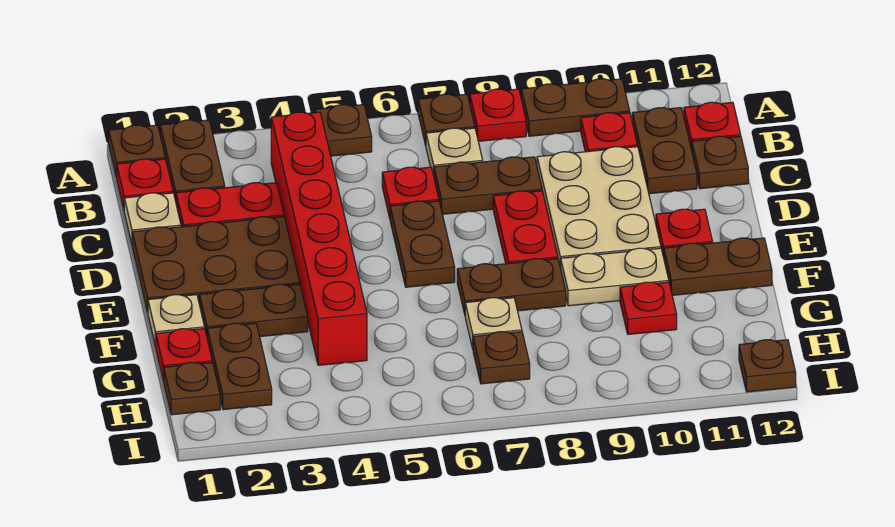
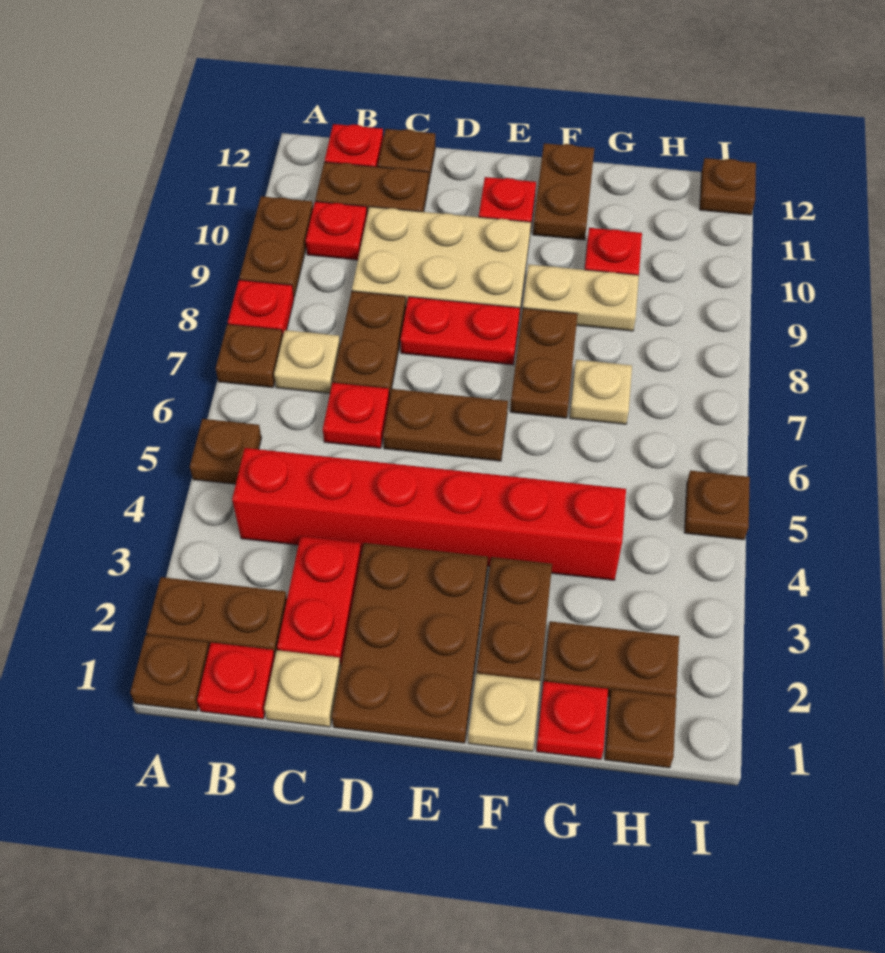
tan plate F9:F10 level 1 -> tan plate F9:G9 level 1
brown plate H7 level 1 -> brown plate I5 level 1

